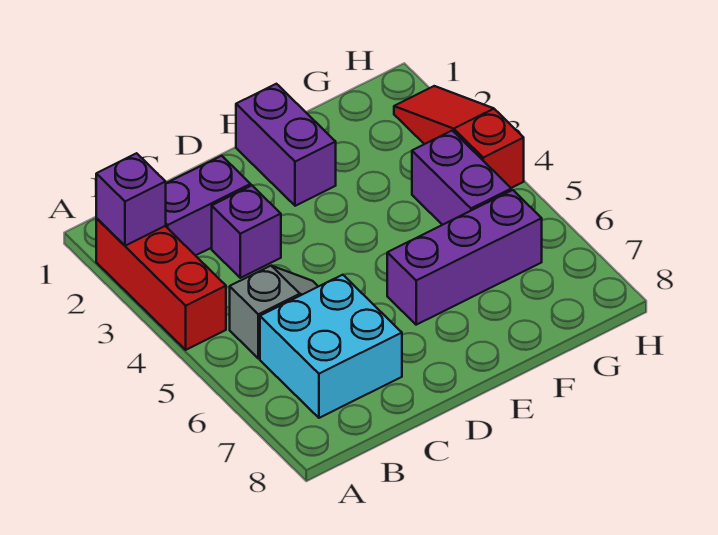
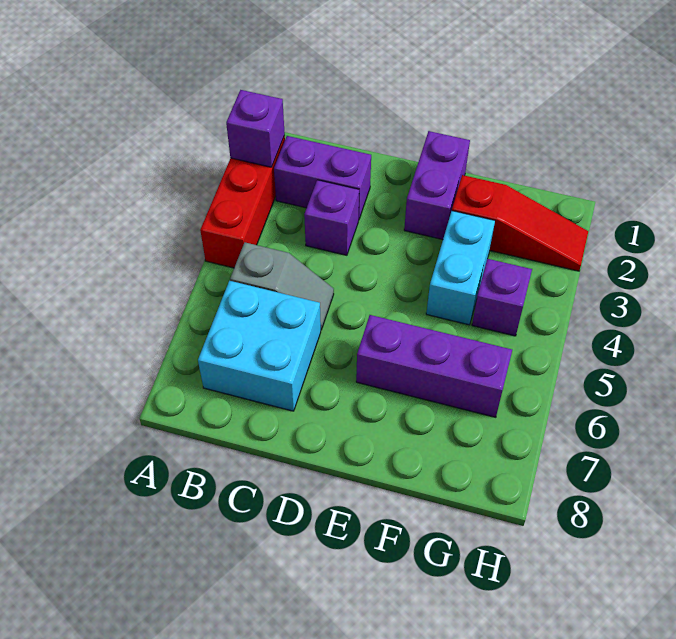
none -> cyan brick F3:F4 level 1
purple brick G4:G5 level 1 -> purple brick G4 level 1
red slope H2:H4 level 1 top 4 -> red slope F2:H2 level 1 top F

